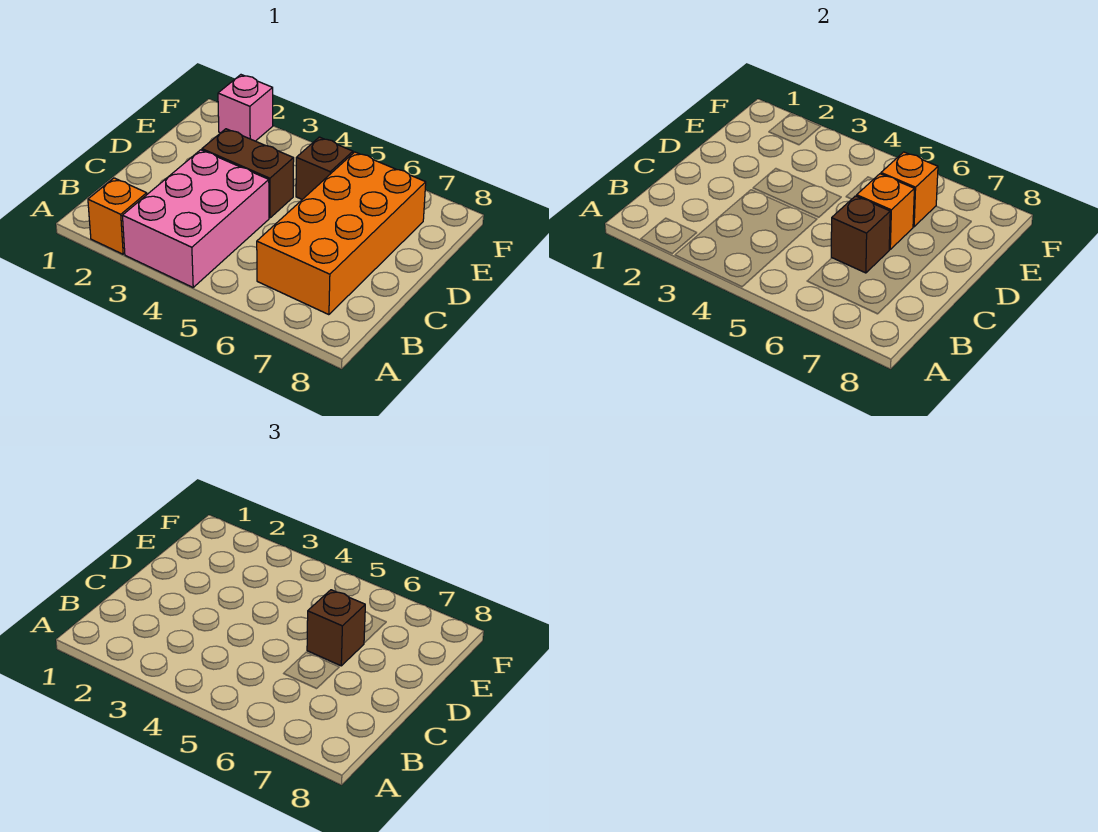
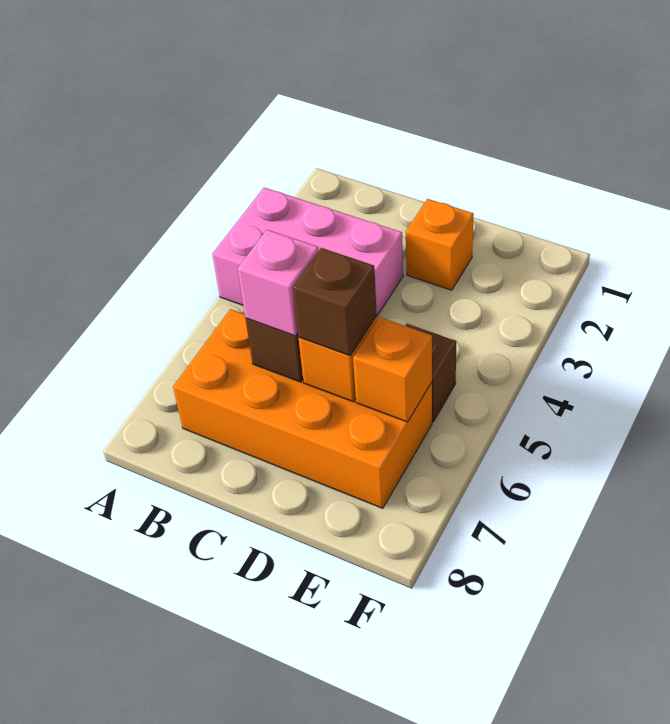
orange brick A2 level 1 -> orange brick D2 level 1
brown brick D3:D4 level 1 -> none
pink brick F2 level 1 -> pink brick C6 level 3

